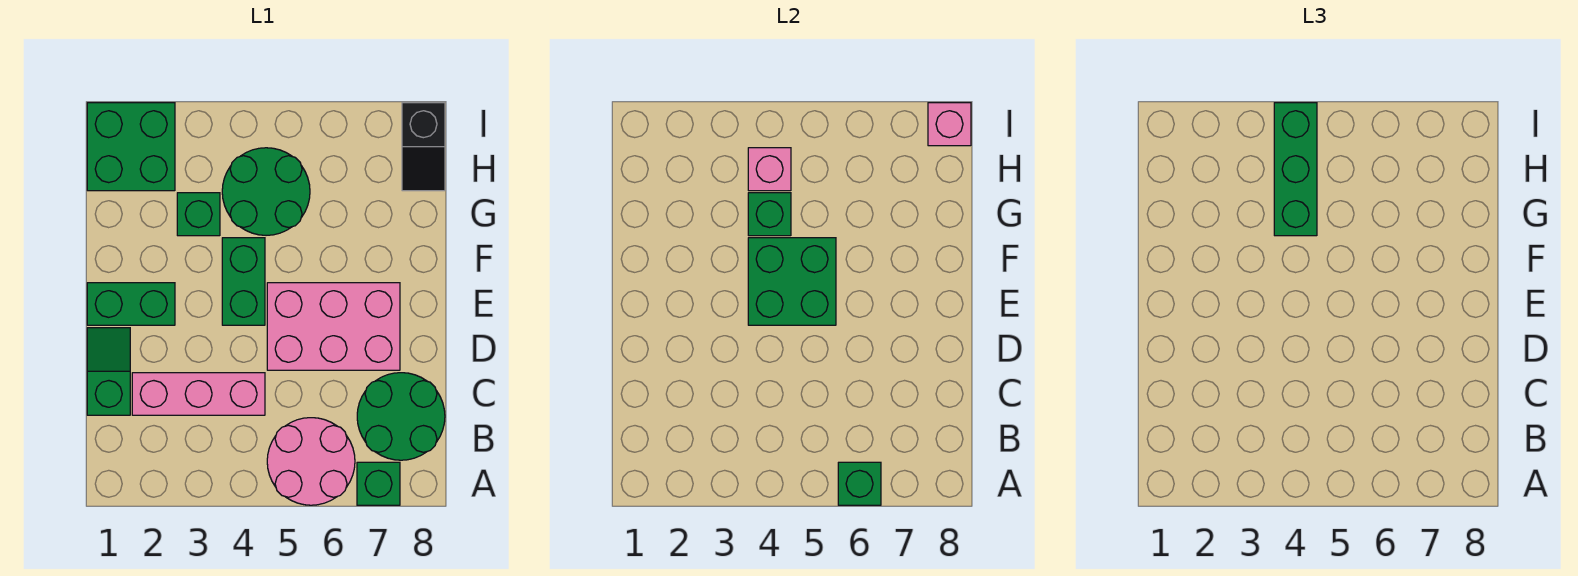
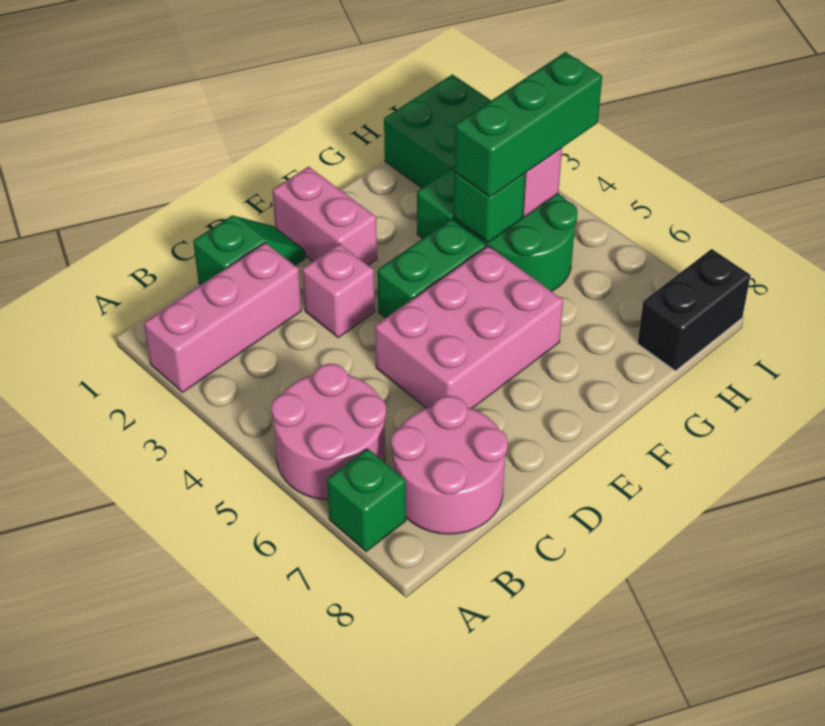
green brick A6 level 2 -> none
green round brick B7:C8 level 1 -> pink round brick B7:C8 level 1
pink brick C2:C4 level 1 -> pink brick A2:C2 level 1
pink brick D5:E7 level 1 -> pink brick D5:F6 level 1
green brick E1:E2 level 1 -> pink brick E1:E2 level 1
green brick E4:F5 level 2 -> none
black slope H8:I8 level 1 top I -> black brick H8:I8 level 1
pink brick I8 level 2 -> pink brick D3 level 1

